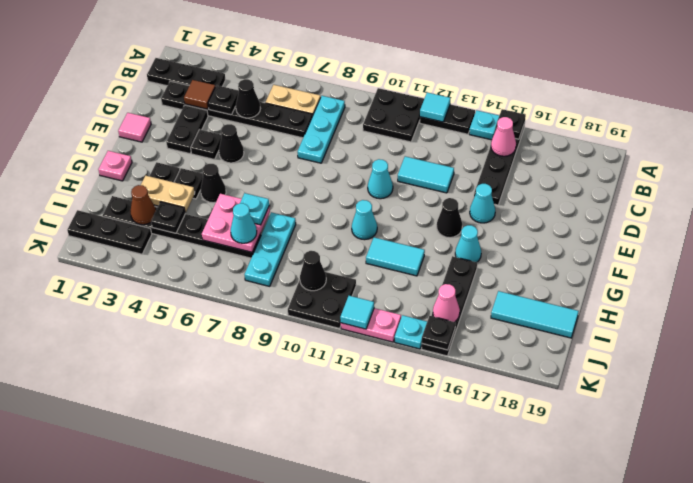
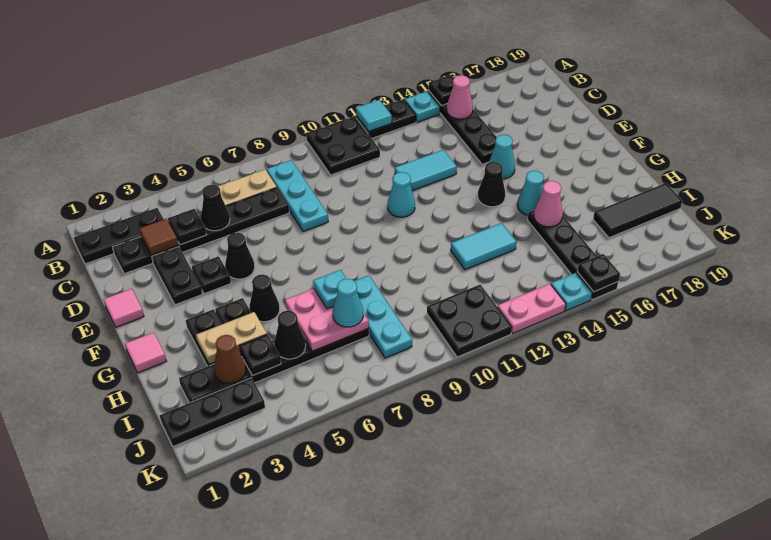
pink plate G1 level 1 -> pink tile G1 level 1
cyan cone G11 level 1 -> none
cyan tile I17:I19 level 1 -> black tile I17:I19 level 1
black cone J10 level 2 -> black cone I5 level 2
pink cone J15 level 2 -> pink cone H15 level 2
cyan tile K12 level 2 -> none

